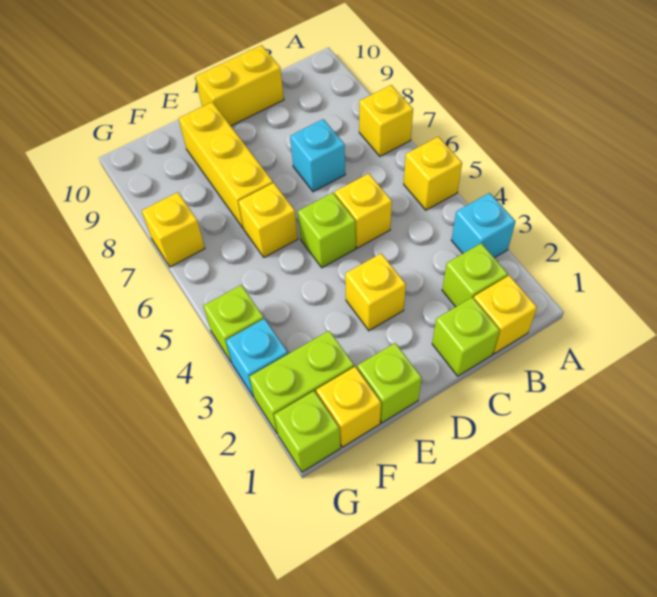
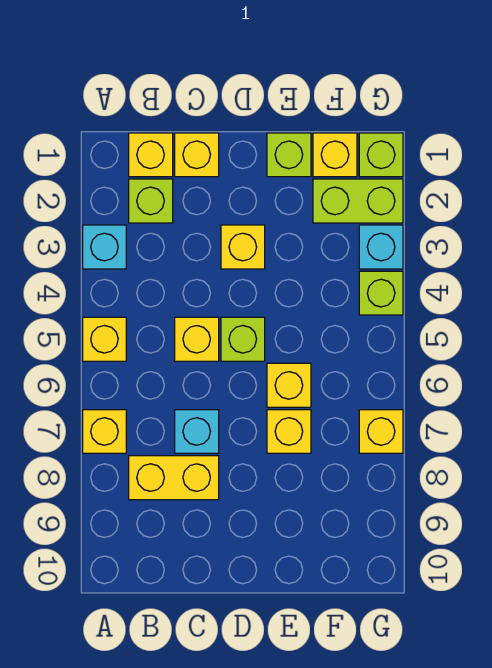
lime brick C1 level 1 -> yellow brick C1 level 1
yellow brick C10:D10 level 1 -> yellow brick B8:C8 level 1
yellow brick E7:E9 level 1 -> yellow brick E7 level 1

